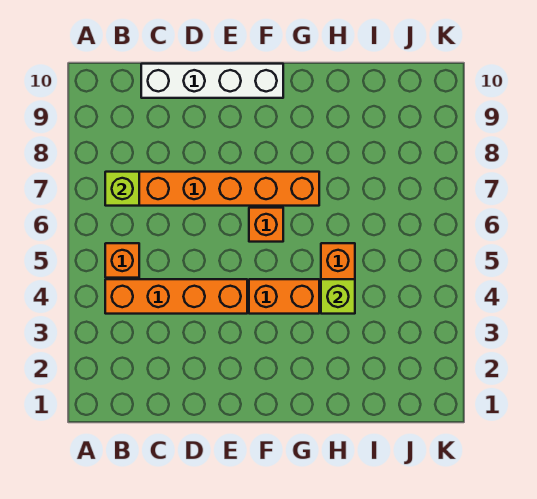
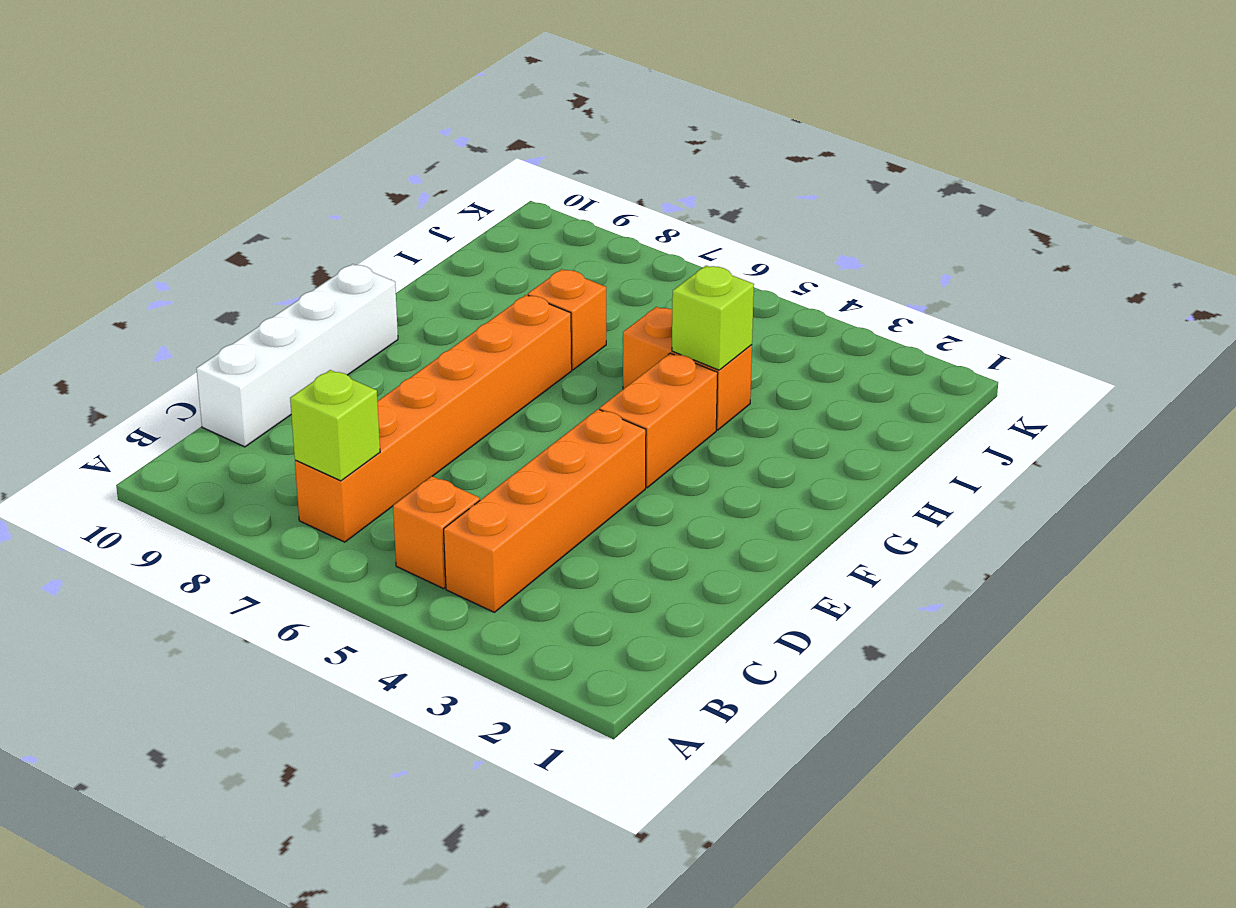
orange brick F6 level 1 -> orange brick H7 level 1

